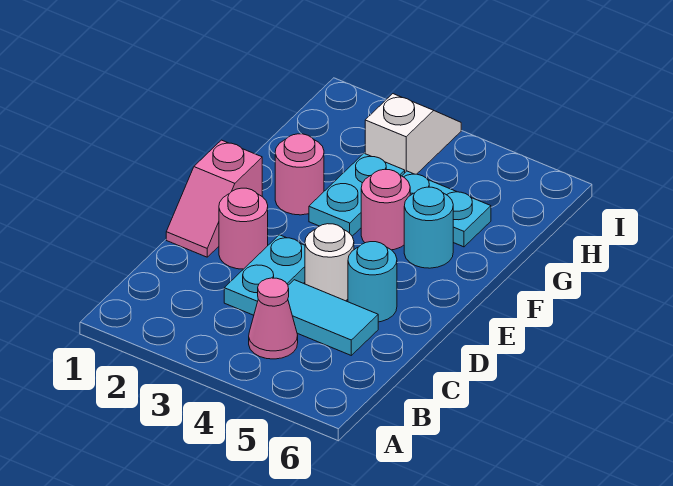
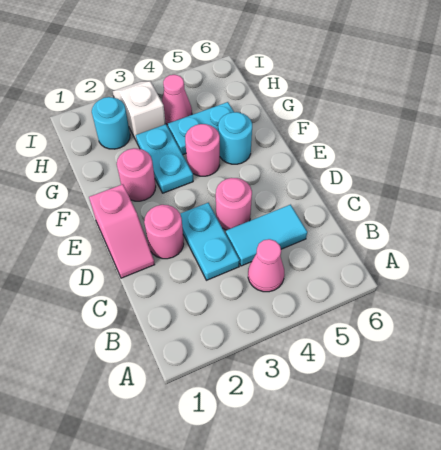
white round brick D4 level 1 -> pink round brick D4 level 1
cyan round brick D5 level 1 -> cyan round brick H2 level 1
none -> pink cone H4 level 1

